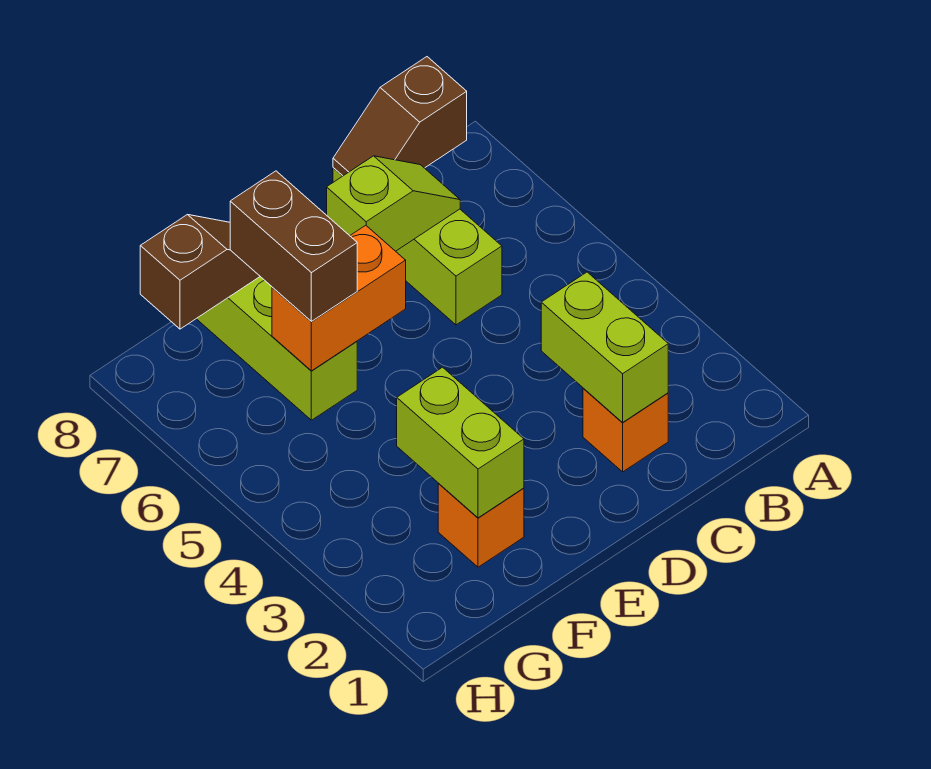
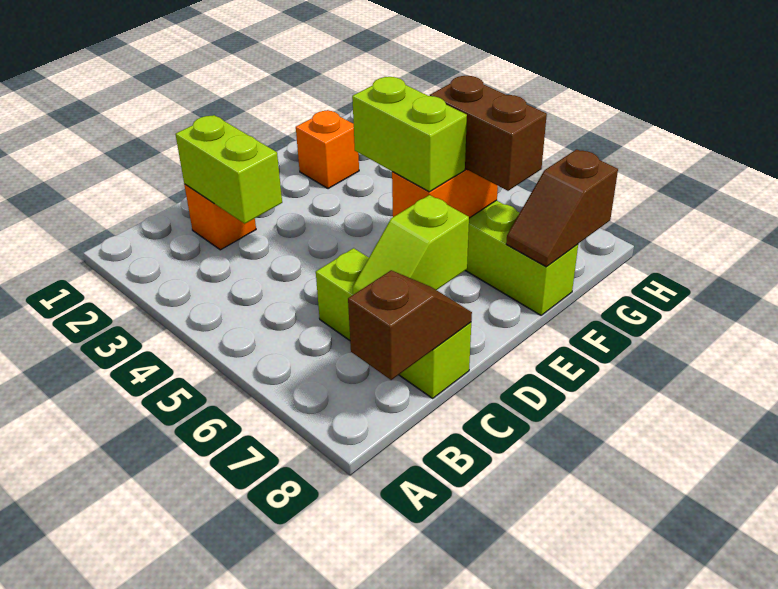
lime brick F2:F3 level 2 -> lime brick E5:E6 level 3

